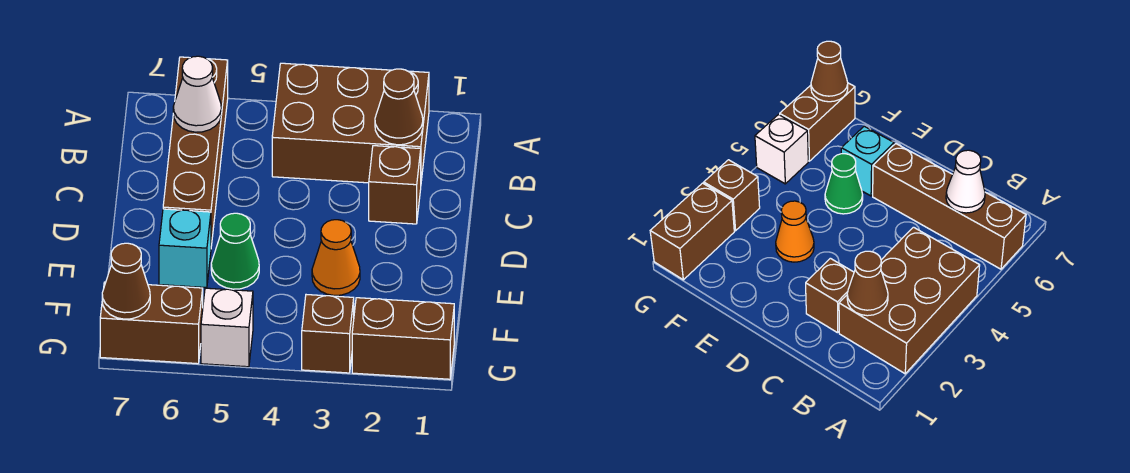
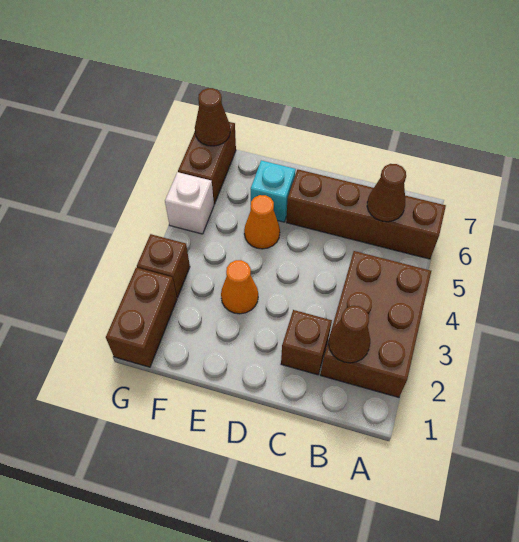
white cone B6 level 2 -> brown cone B6 level 2
green cone E5 level 1 -> orange cone E5 level 1

